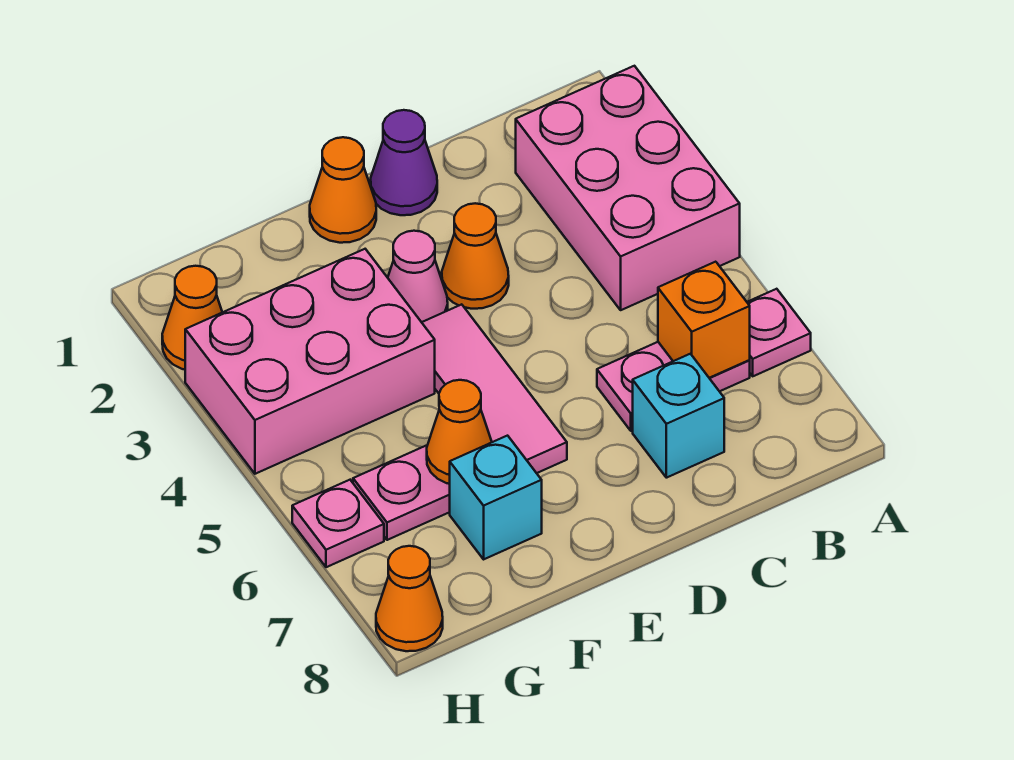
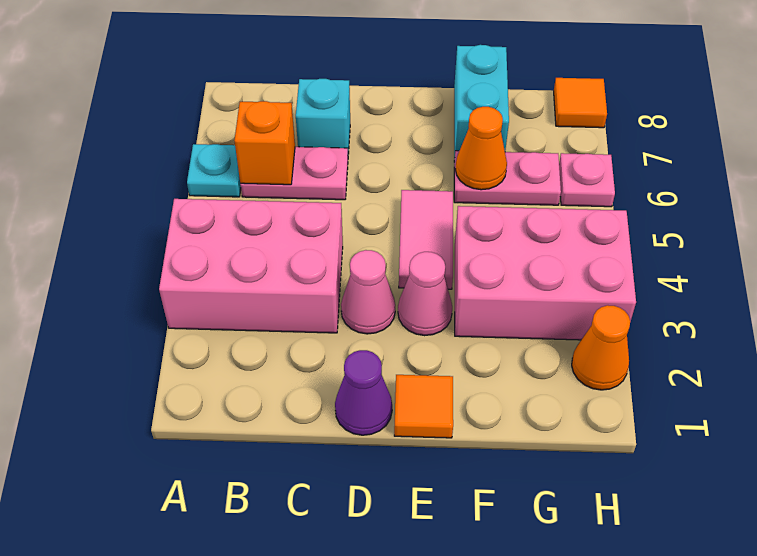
pink brick A2:B4 level 1 -> pink brick A3:C4 level 1
pink plate A6 level 1 -> cyan plate A6 level 1
orange cone D3 level 1 -> pink cone D3 level 1
orange cone E1 level 1 -> orange tile E1 level 1
pink tile E4:E6 level 1 -> pink tile E4:E5 level 1
cyan brick F7 level 1 -> cyan brick F7:F8 level 1
orange cone H8 level 1 -> orange tile H8 level 1

